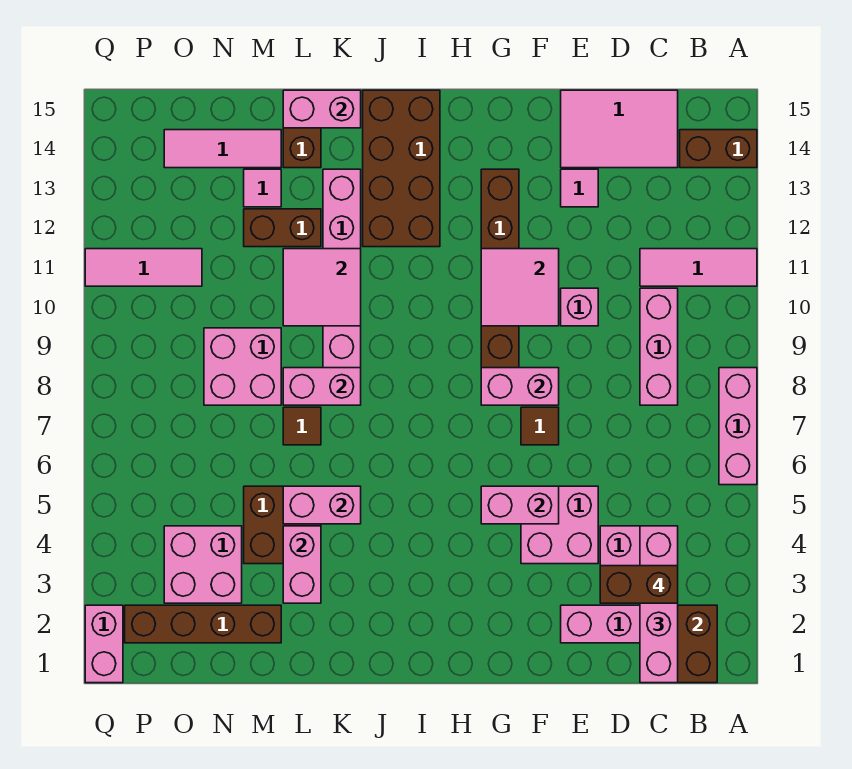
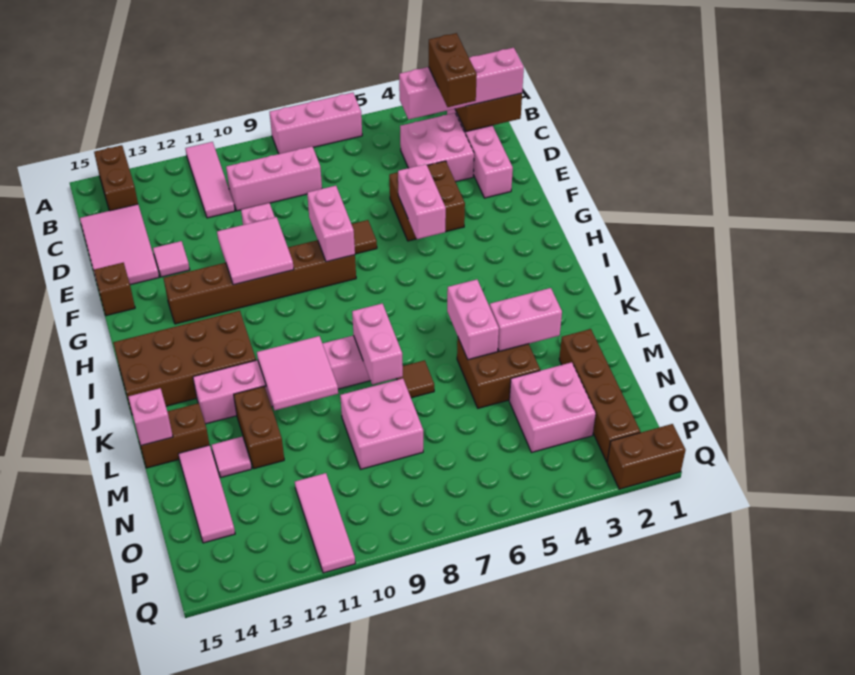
pink brick E4:F5 level 1 -> brown brick E4:F5 level 1
none -> brown brick F15 level 1
pink brick K15:L15 level 2 -> pink brick L15 level 2
pink brick Q1:Q2 level 1 -> brown brick Q1:Q2 level 1

